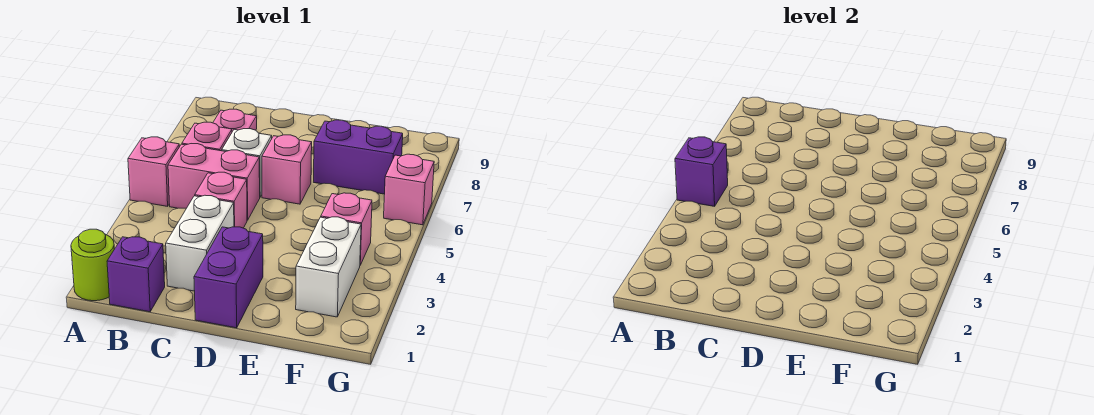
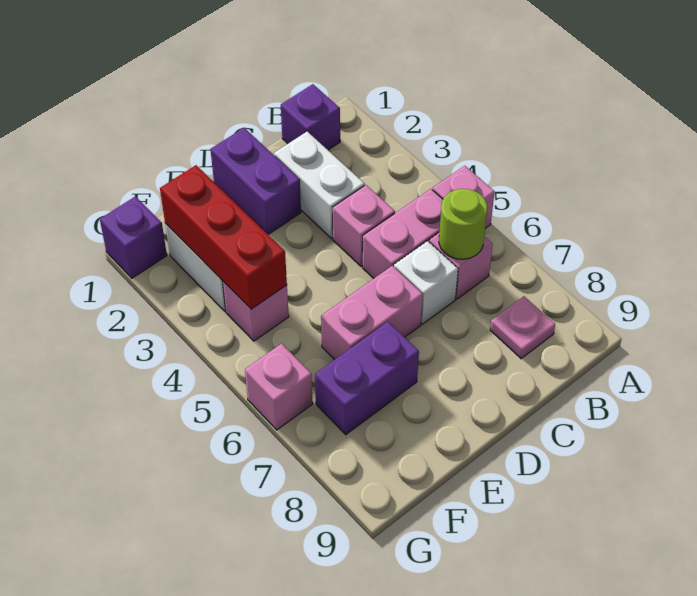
lime round brick A1 level 1 -> lime round brick B6 level 2
purple brick A5 level 2 -> purple brick G1 level 1
pink brick D6 level 1 -> pink brick D6:E6 level 1
none -> red brick F2:F4 level 2

